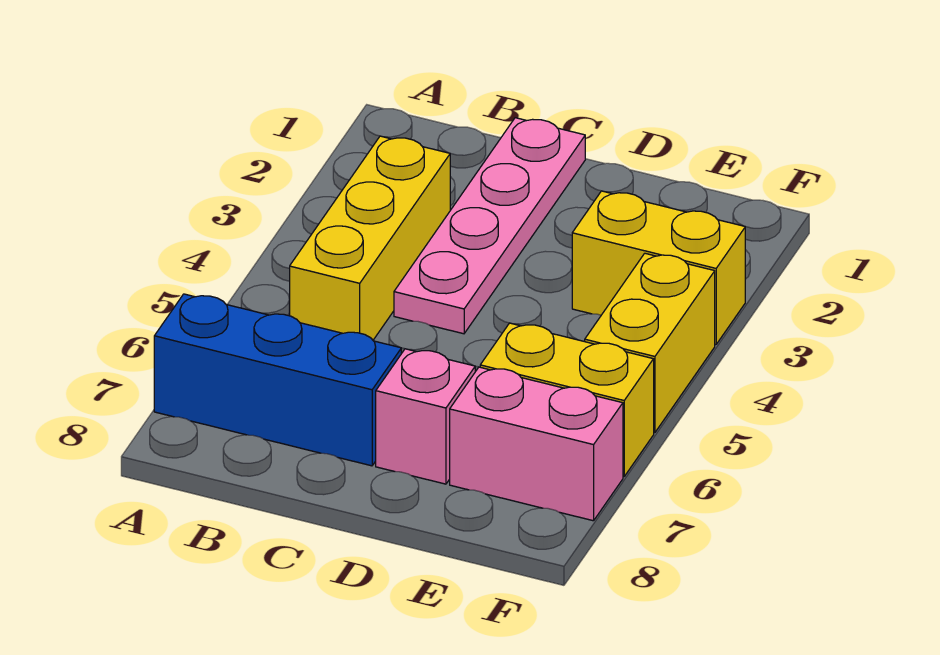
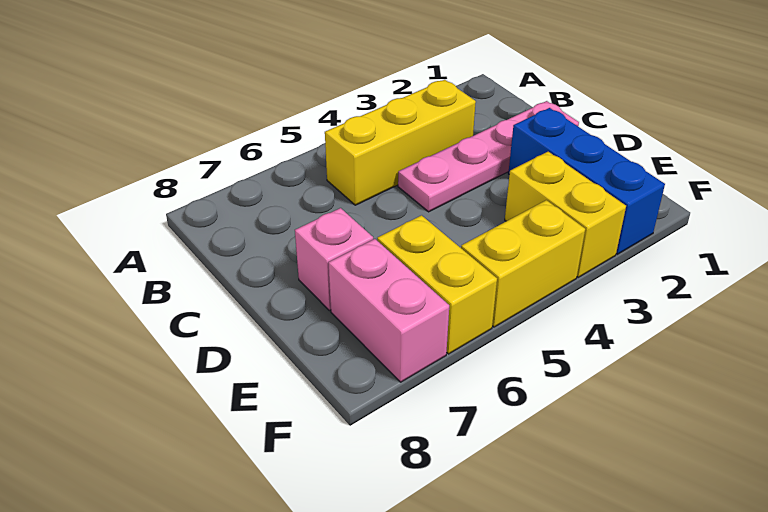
blue brick A7:C7 level 1 -> blue brick D2:F2 level 1

